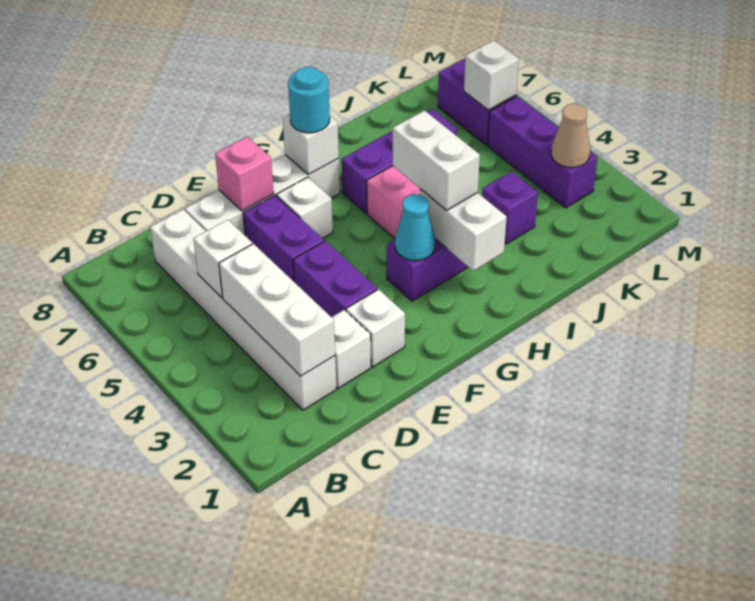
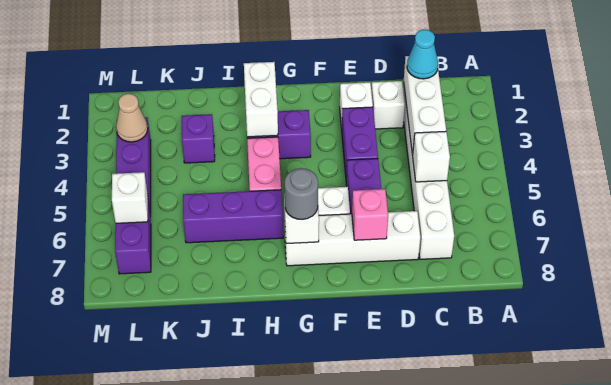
cyan cone G3 level 2 -> cyan cone C2 level 3
cyan round brick G7 level 3 -> grey round brick G7 level 3
white brick H3:H4 level 3 -> none

